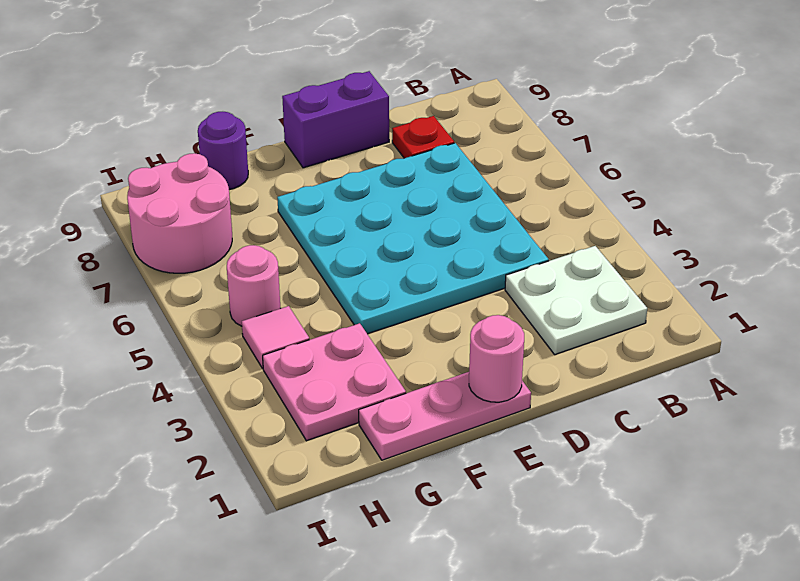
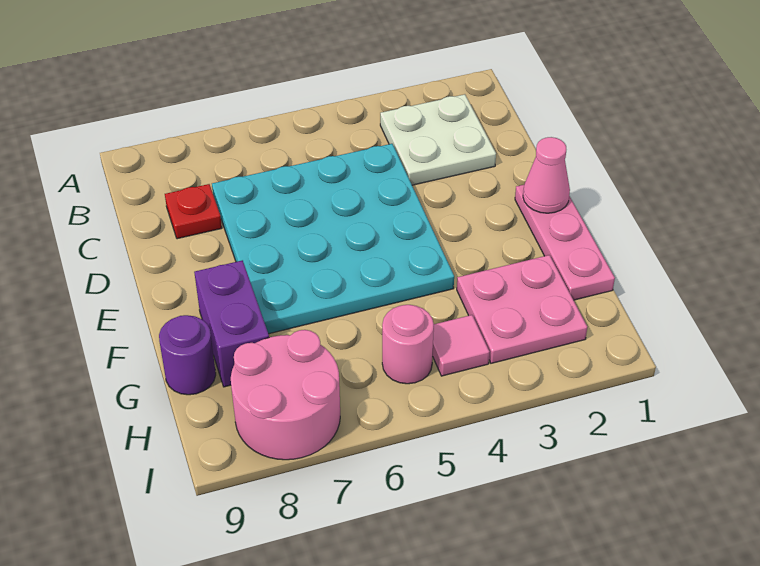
purple brick D9:E9 level 1 -> purple brick F8:G8 level 1
pink round brick E1 level 2 -> pink cone E1 level 2

